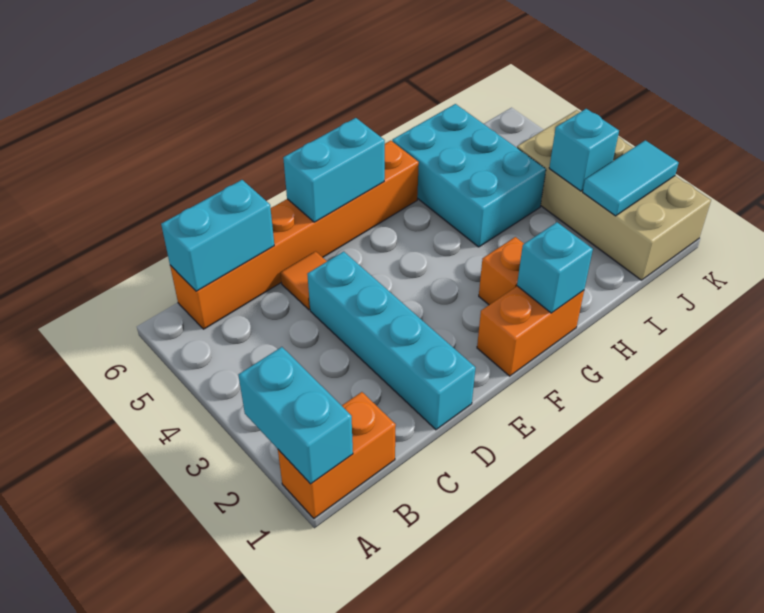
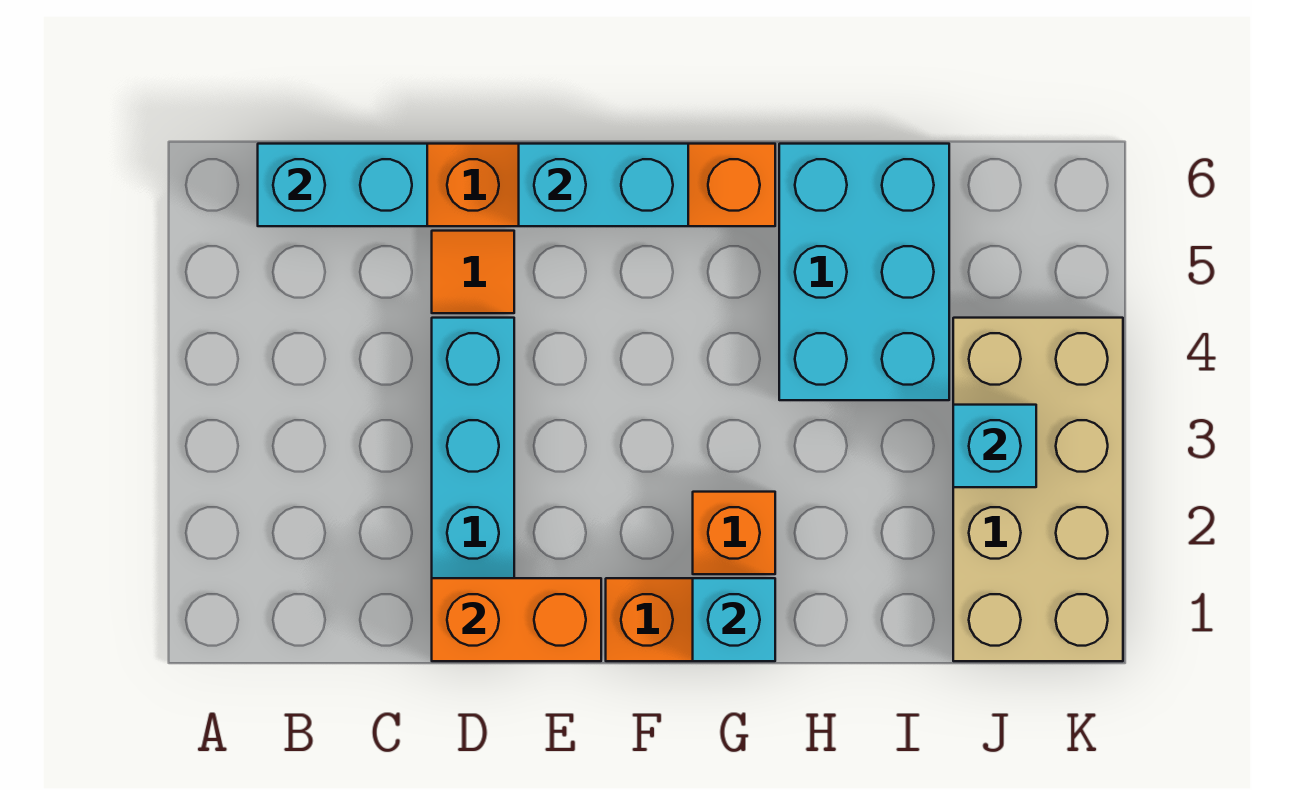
orange brick A1:B1 level 1 -> orange brick D1:E1 level 2
cyan brick A1:A2 level 2 -> none
cyan tile J2:K2 level 2 -> none

